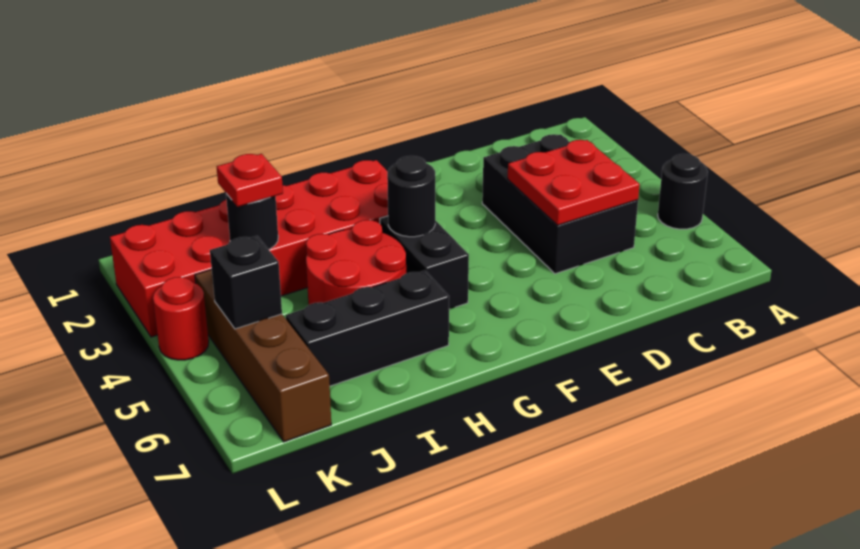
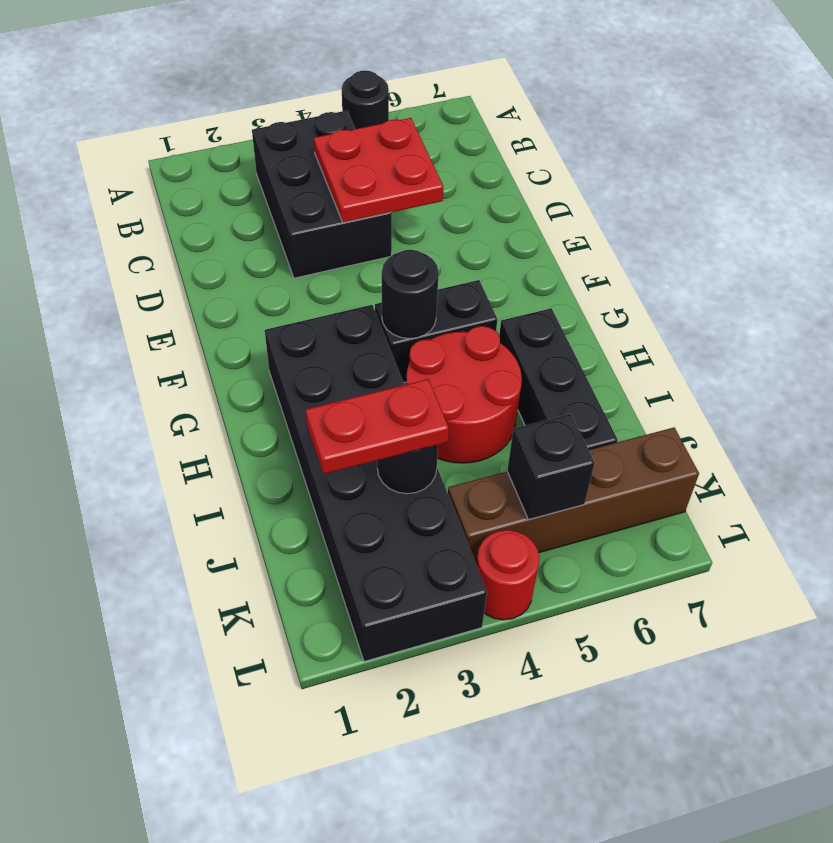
black brick C3:D5 level 1 -> black brick B3:D4 level 1
red brick G2:L3 level 1 -> black brick G2:L3 level 1
red plate J3 level 3 -> red plate J2:J3 level 3

